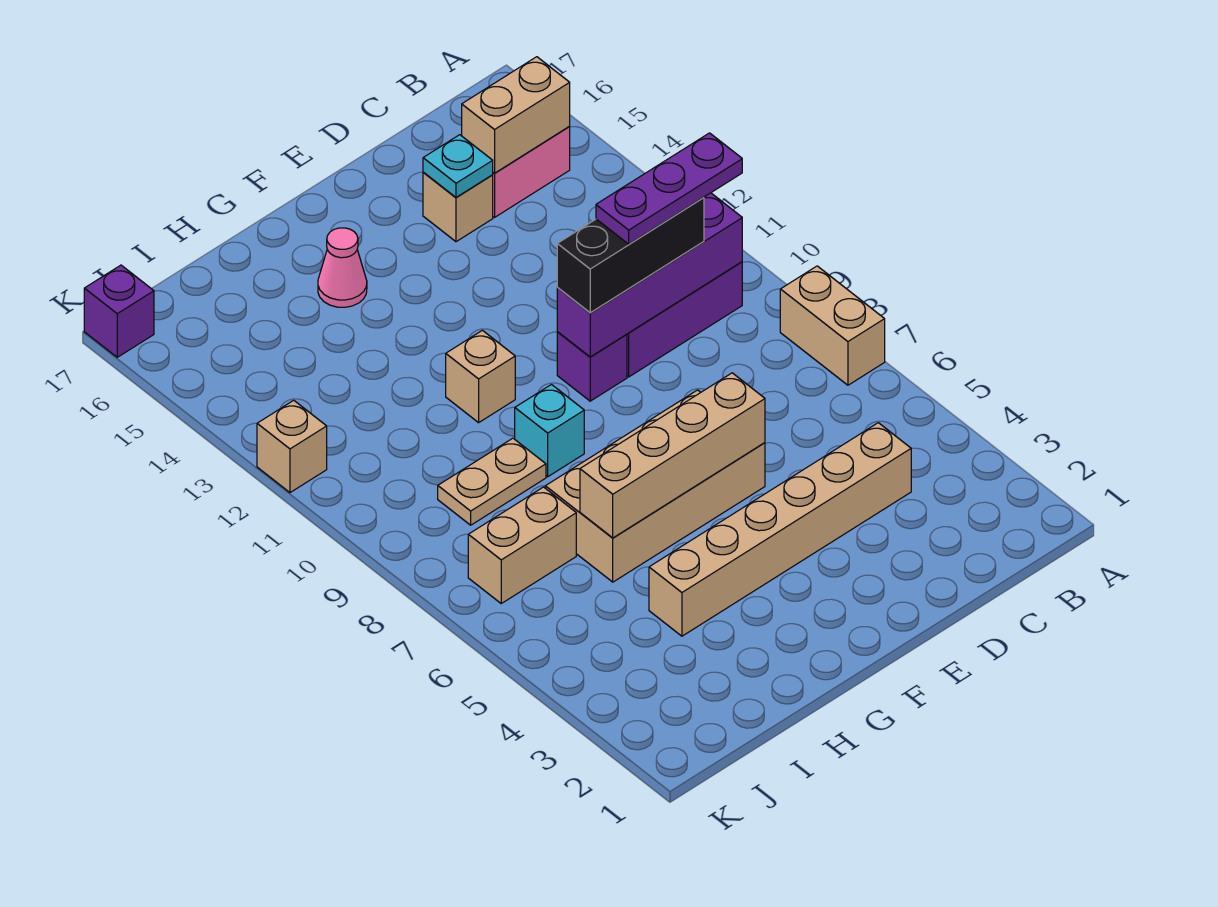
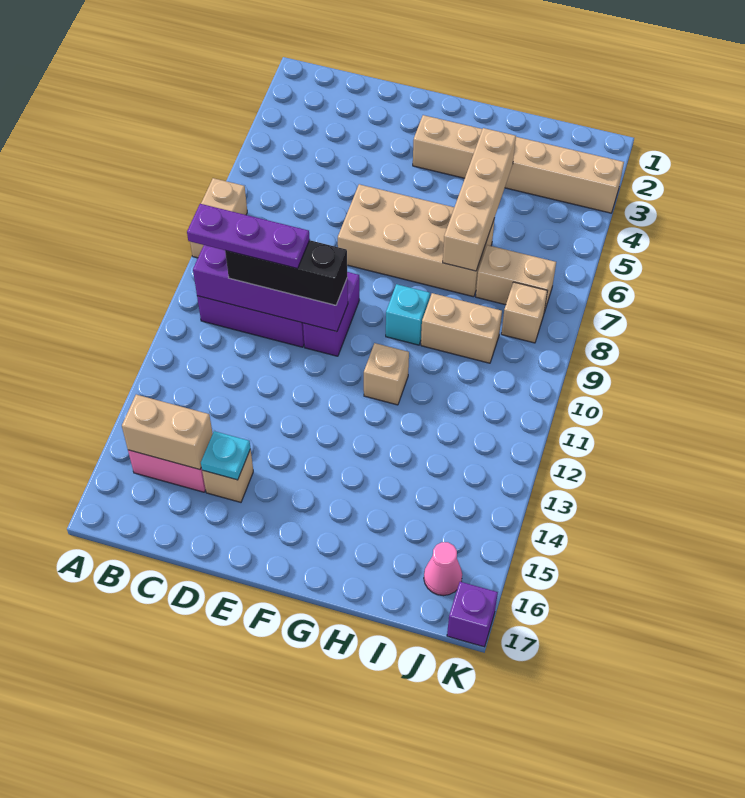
tan brick C4:H4 level 1 -> tan brick F3:K3 level 1
tan brick E6:H6 level 2 -> tan brick H4:H7 level 2
purple brick E10 level 1 -> purple brick E9:E10 level 1
pink cone G15 level 1 -> pink cone J16 level 1
tan plate H9:I9 level 1 -> tan brick H9:I9 level 1
tan brick K12 level 1 -> tan brick J8 level 1

